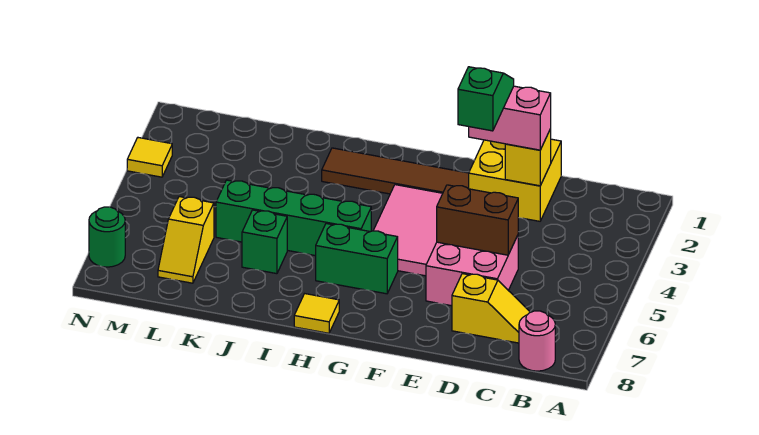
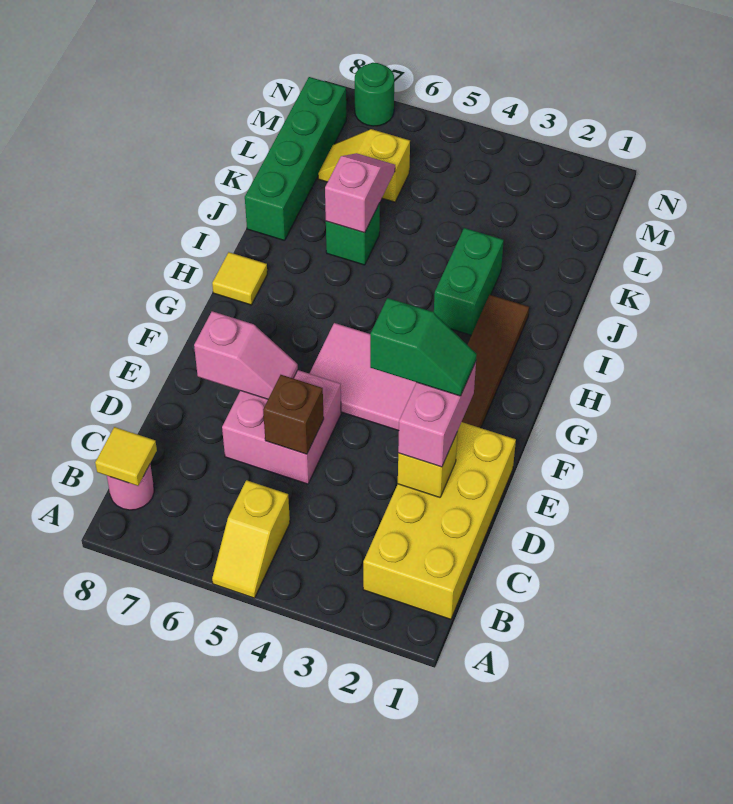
yellow slope C7:D7 level 1 top D -> yellow slope A5:B5 level 1 top B
yellow brick D1:E2 level 1 -> yellow brick B1:E2 level 1
brown brick D5:E5 level 2 -> brown brick D5 level 2
none -> pink slope E6:E7 level 2 top 7
green brick G6:H6 level 1 -> green brick I3:J3 level 1
green brick H5:K5 level 1 -> green brick J8:M8 level 1
none -> pink slope J6:K6 level 2 top J
yellow tile N3 level 1 -> yellow tile B8 level 2

